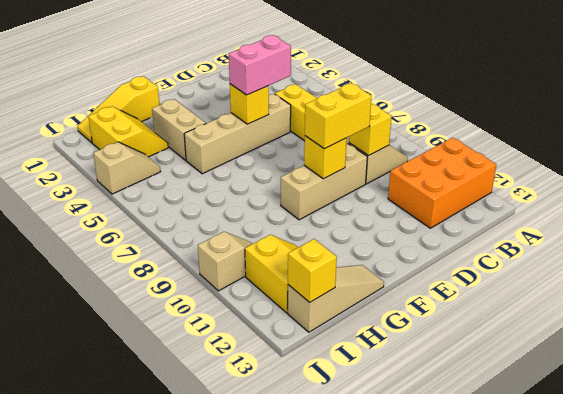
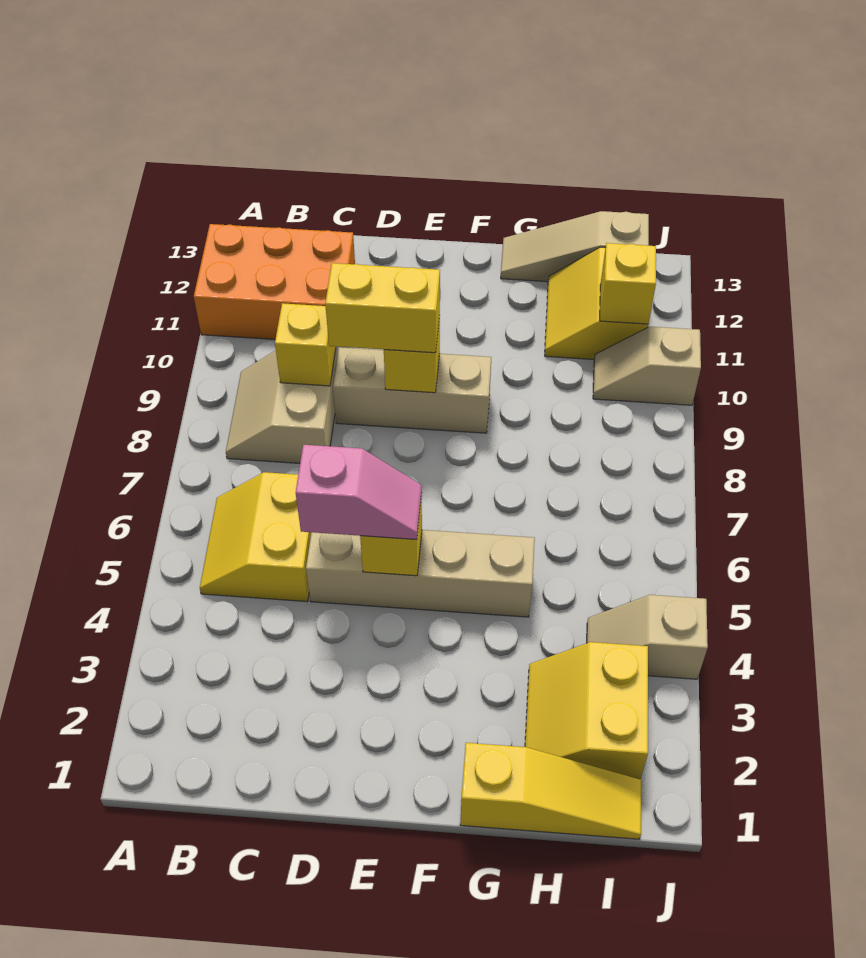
pink brick D5:E5 level 3 -> pink slope D5:E5 level 3 top D
tan brick G3:G4 level 1 -> none
yellow brick I13 level 2 -> yellow brick I11 level 2

